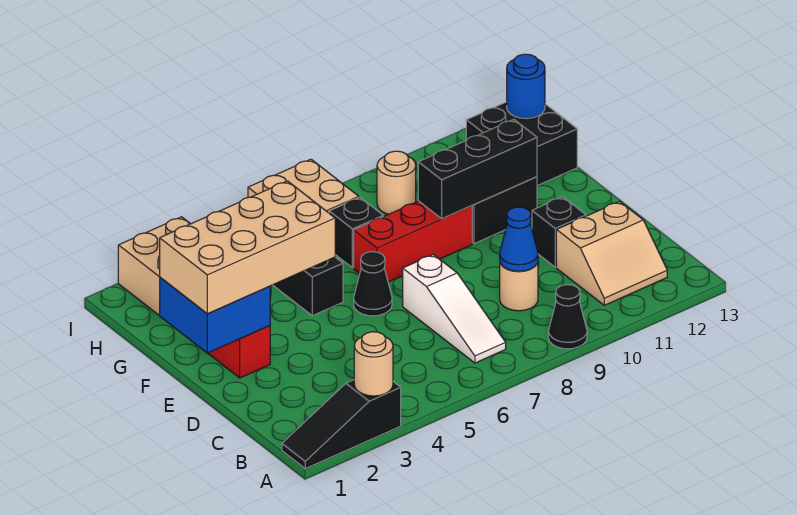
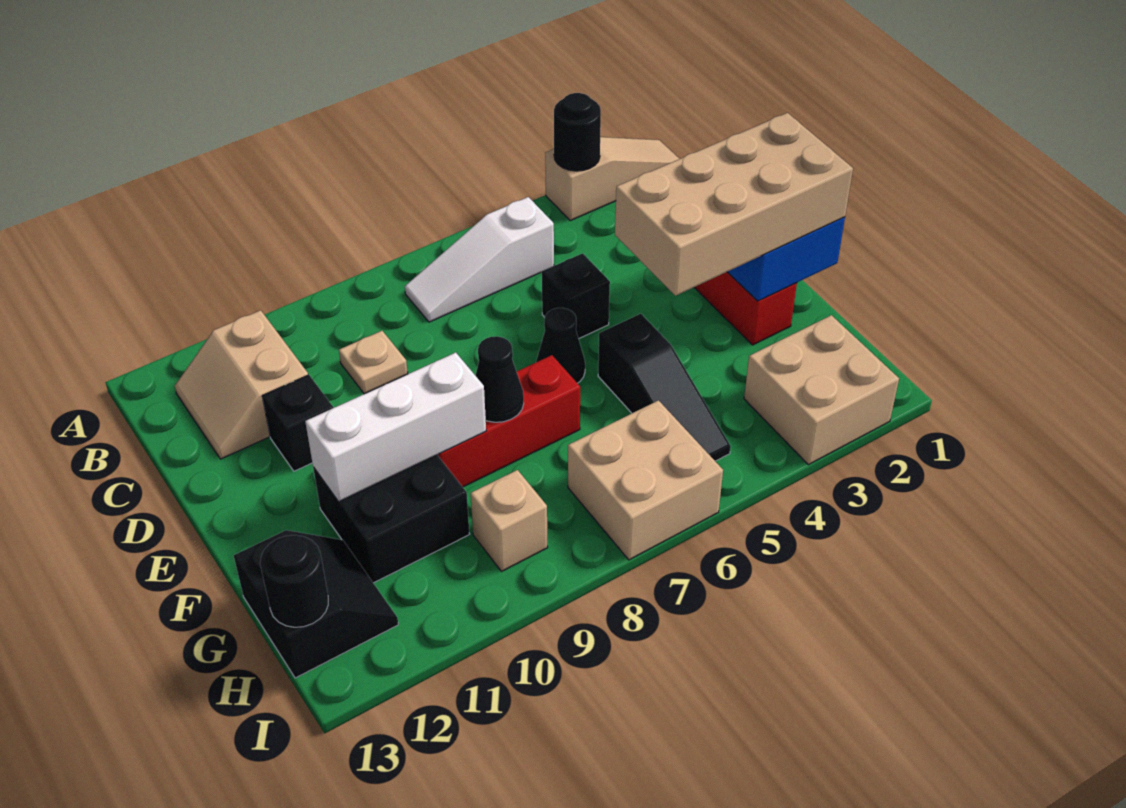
black slope A1:A3 level 1 top 3 -> tan slope A1:A3 level 1 top 3
tan round brick A3 level 2 -> black round brick A3 level 2
black cone A9 level 1 -> black cone F8 level 2
white slope B7:D7 level 1 top D -> white slope B5:B7 level 1 top 5
tan slope B11:C12 level 1 top C -> tan slope B11:C12 level 1 top 11
tan round brick C9 level 1 -> tan plate C9 level 1
blue cone C9 level 2 -> none
black brick F9:F11 level 2 -> white brick F9:F11 level 2
black brick G7 level 1 -> black brick D5 level 1
black brick G12:H13 level 1 -> black slope G12:H13 level 1 top 13
tan round brick H9 level 1 -> tan brick H9 level 1
blue round brick H13 level 2 -> black round brick H13 level 2

